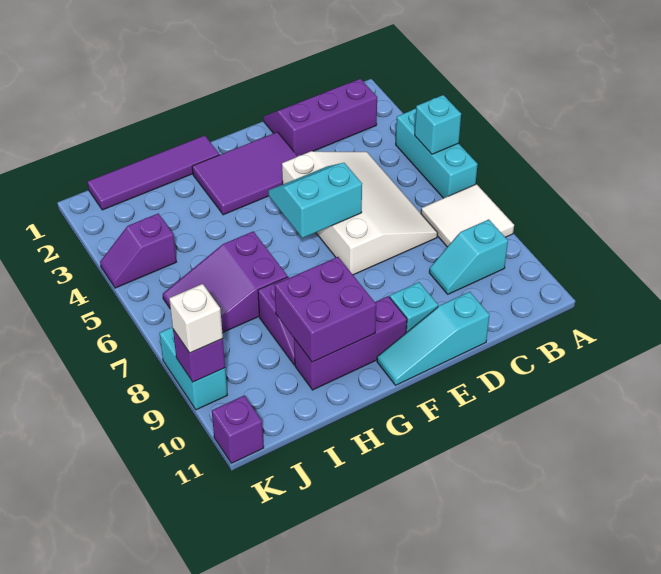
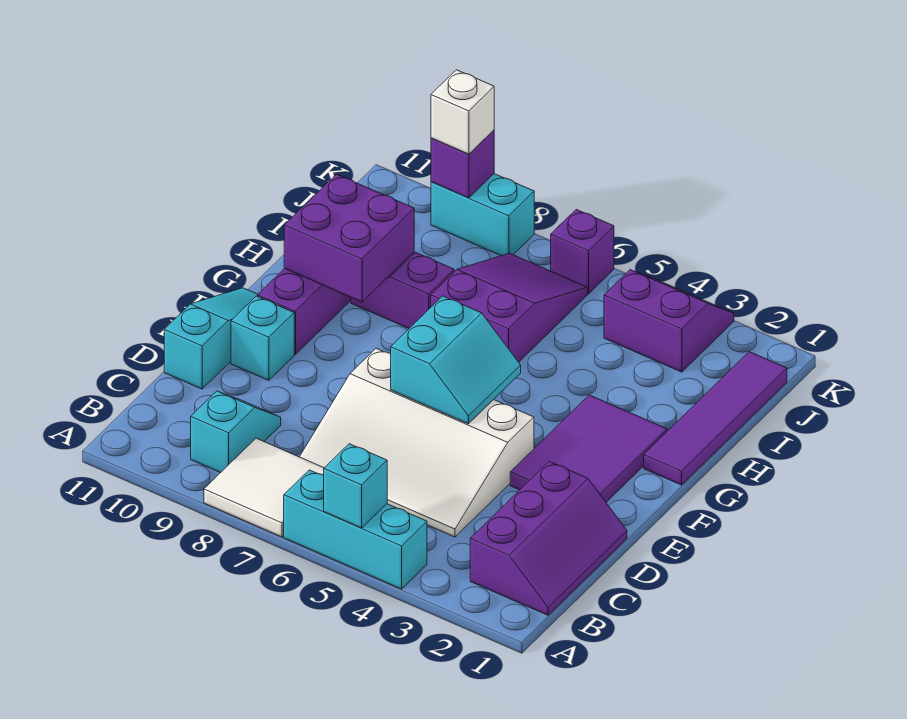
purple slope J4:K4 level 1 top J -> purple slope J3:K4 level 1 top J
purple brick K11 level 1 -> purple brick K6 level 1

